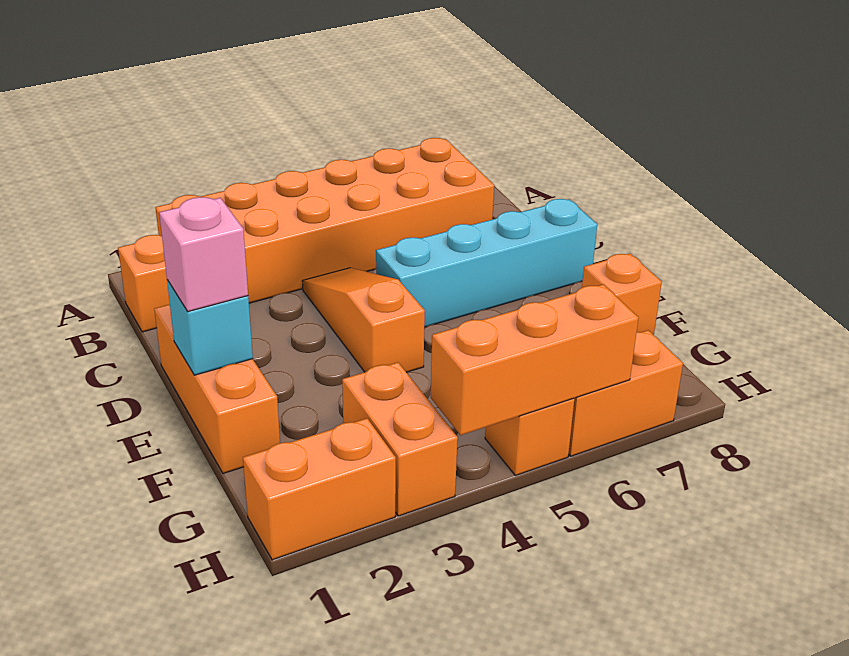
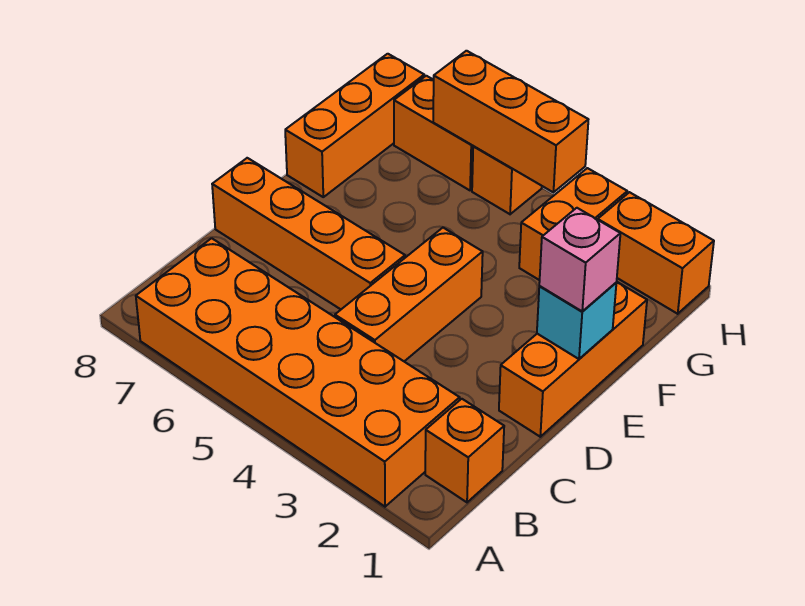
orange slope C4:E4 level 1 top E -> orange brick C4:E4 level 1
cyan brick D5:D8 level 1 -> orange brick D5:D8 level 1
orange brick F8 level 1 -> orange brick F8:H8 level 1

